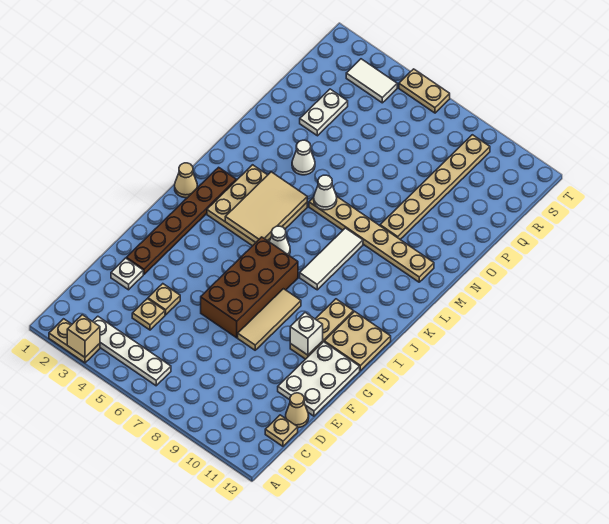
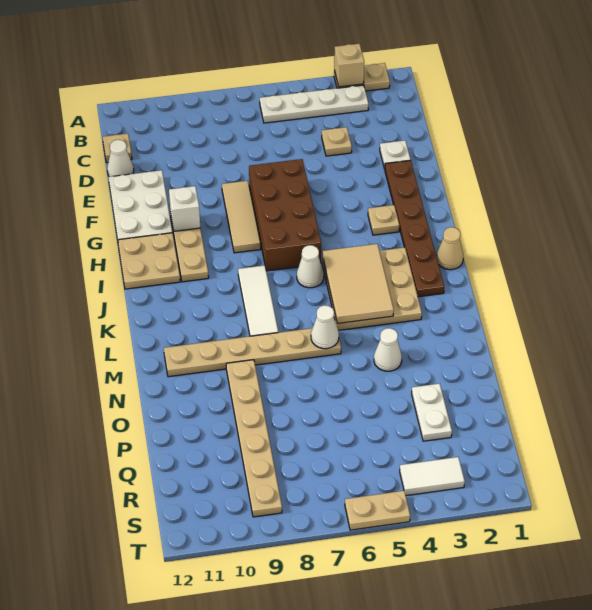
tan cone D12 level 1 -> white cone D12 level 1
tan plate E4 level 1 -> tan plate H3 level 1

